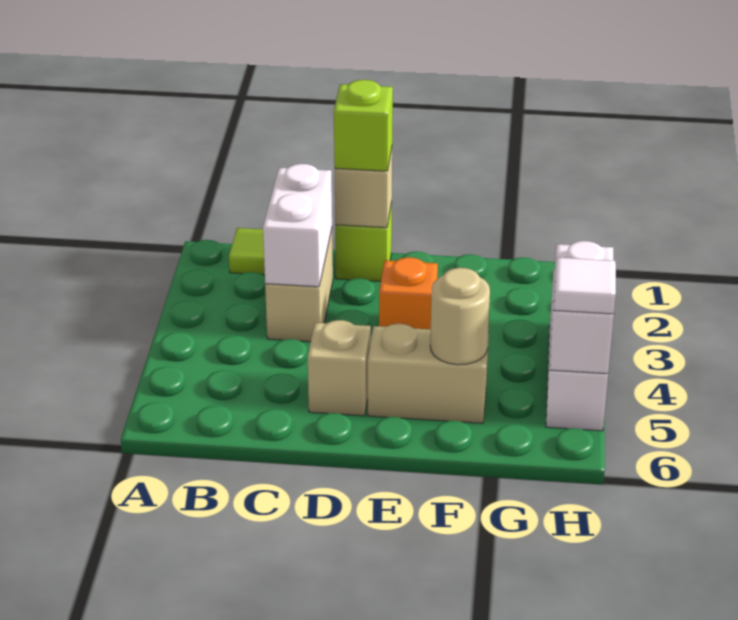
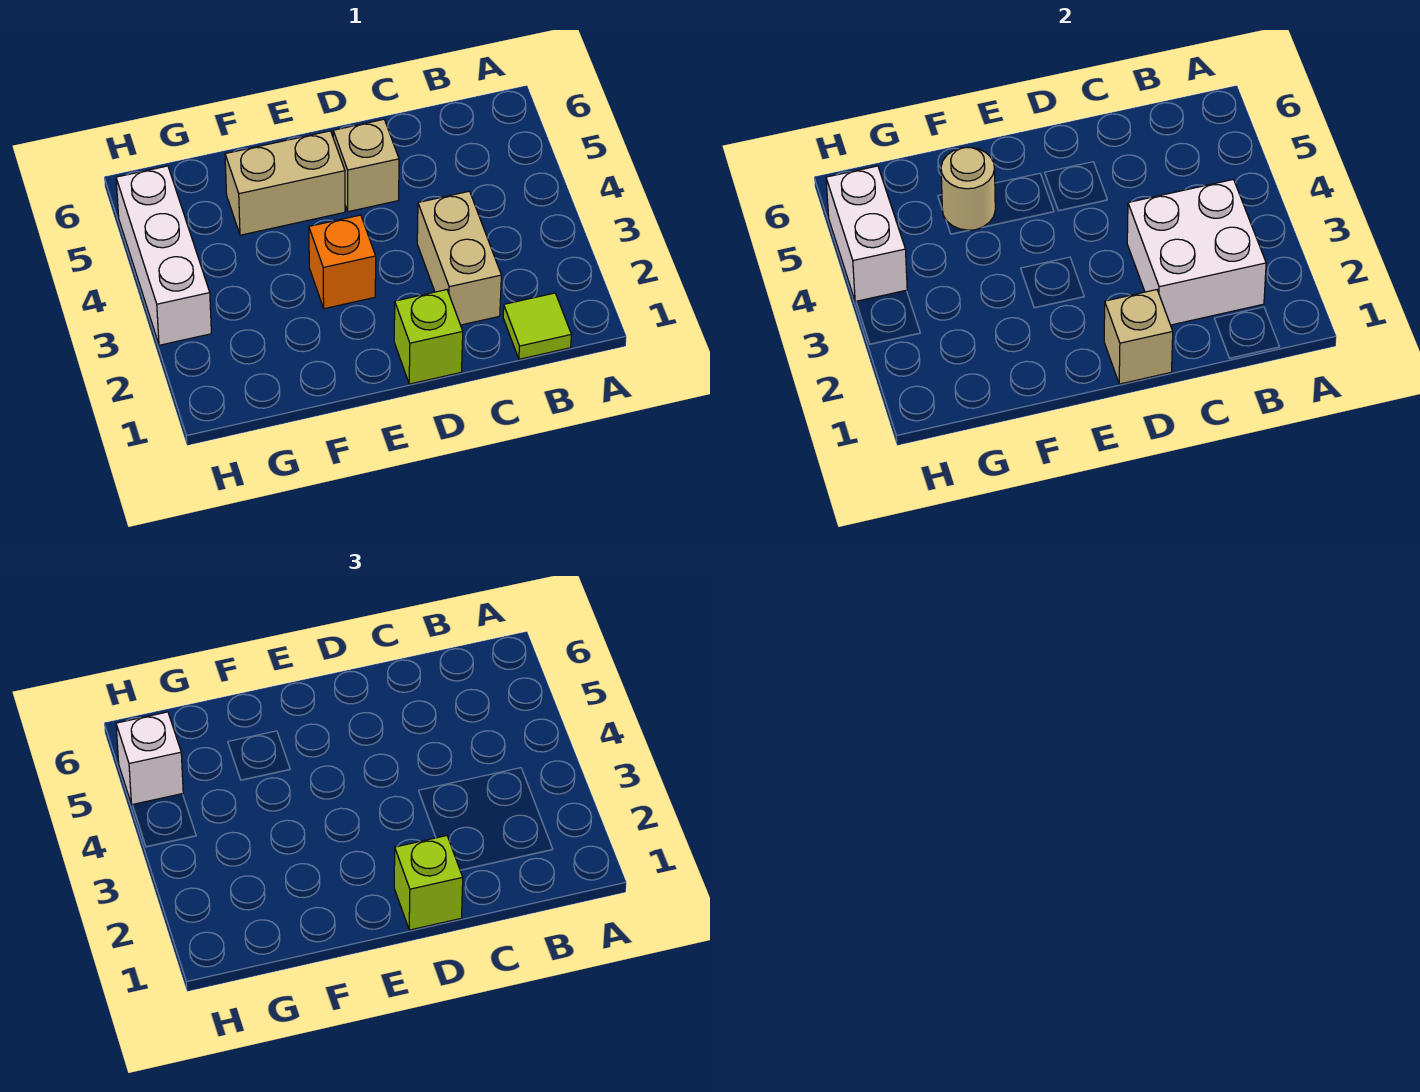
white brick C2:C3 level 2 -> white brick B2:C3 level 2
white tile H5 level 3 -> white brick H5 level 3

